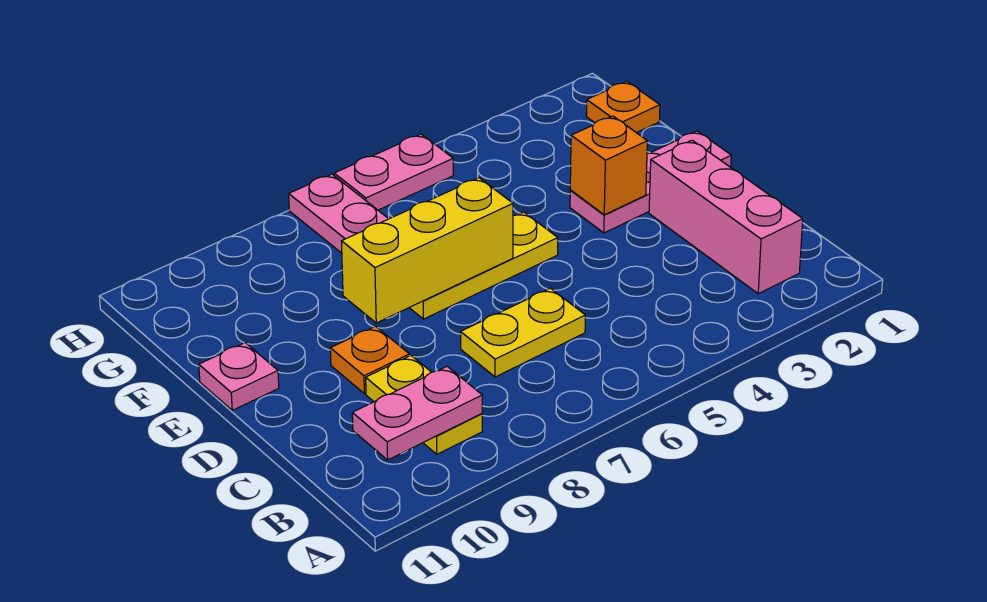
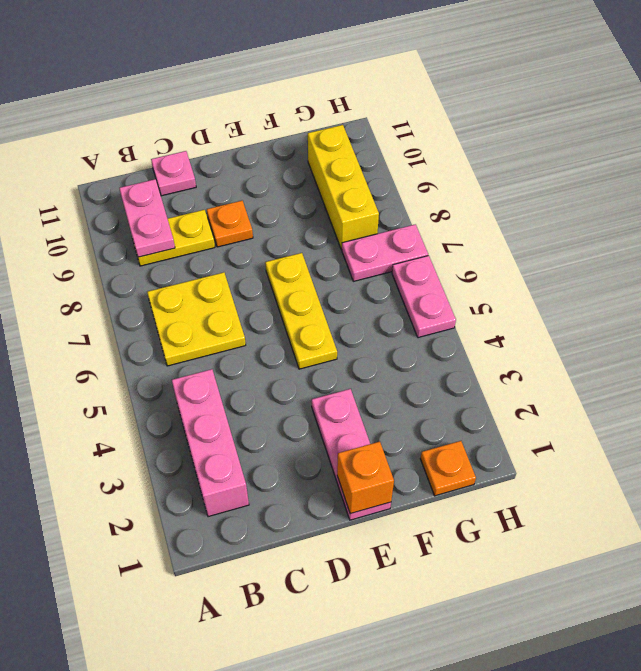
pink brick B2:D2 level 1 -> pink brick B2:B4 level 1
yellow plate C6:C7 level 1 -> yellow plate B6:C7 level 1
orange brick E3 level 2 -> orange brick E1 level 2
yellow brick E6:E8 level 2 -> yellow brick G8:G10 level 1
pink plate E11 level 1 -> pink plate C11 level 1

